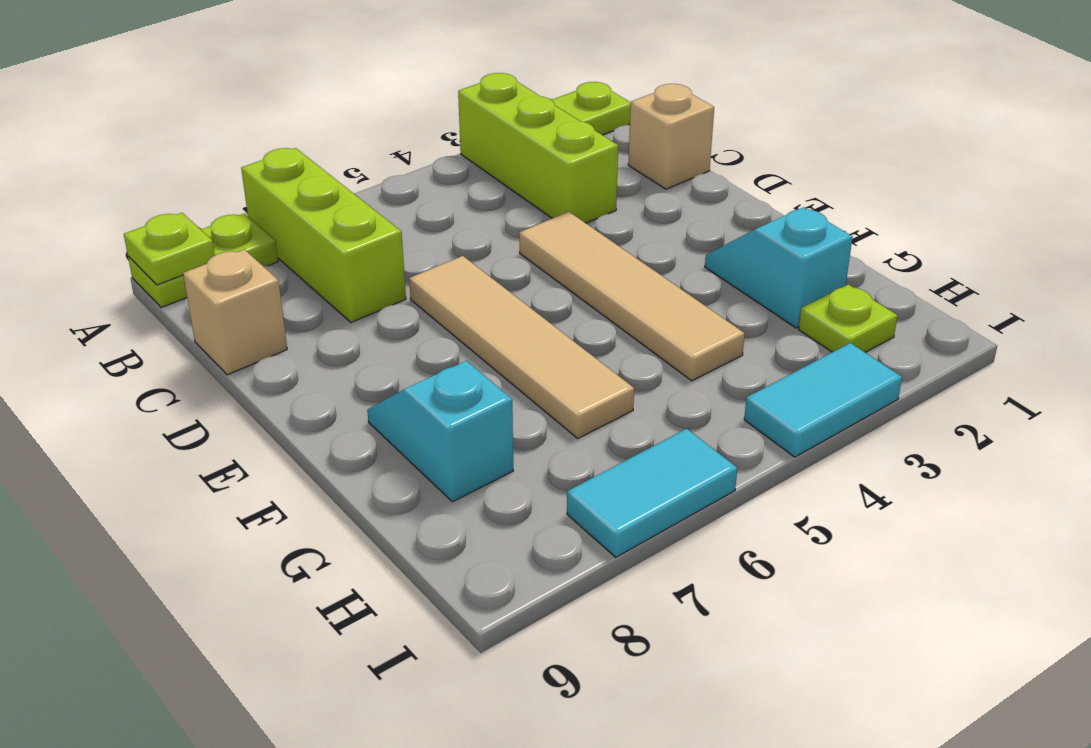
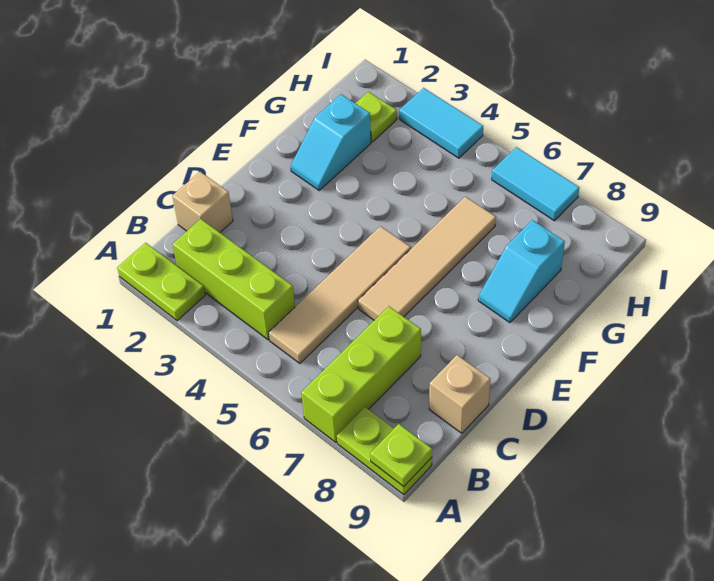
lime brick A3:C3 level 1 -> lime brick B2:B4 level 1
tan tile D4:G4 level 1 -> tan tile B5:E5 level 1

